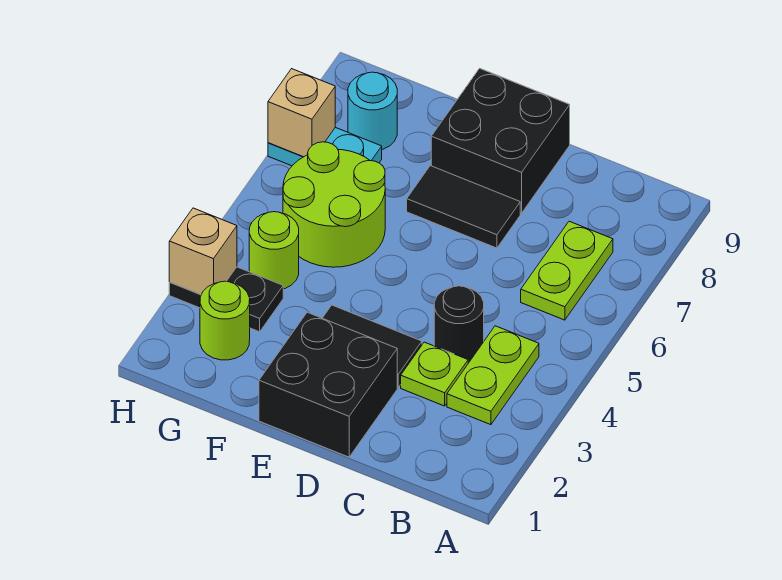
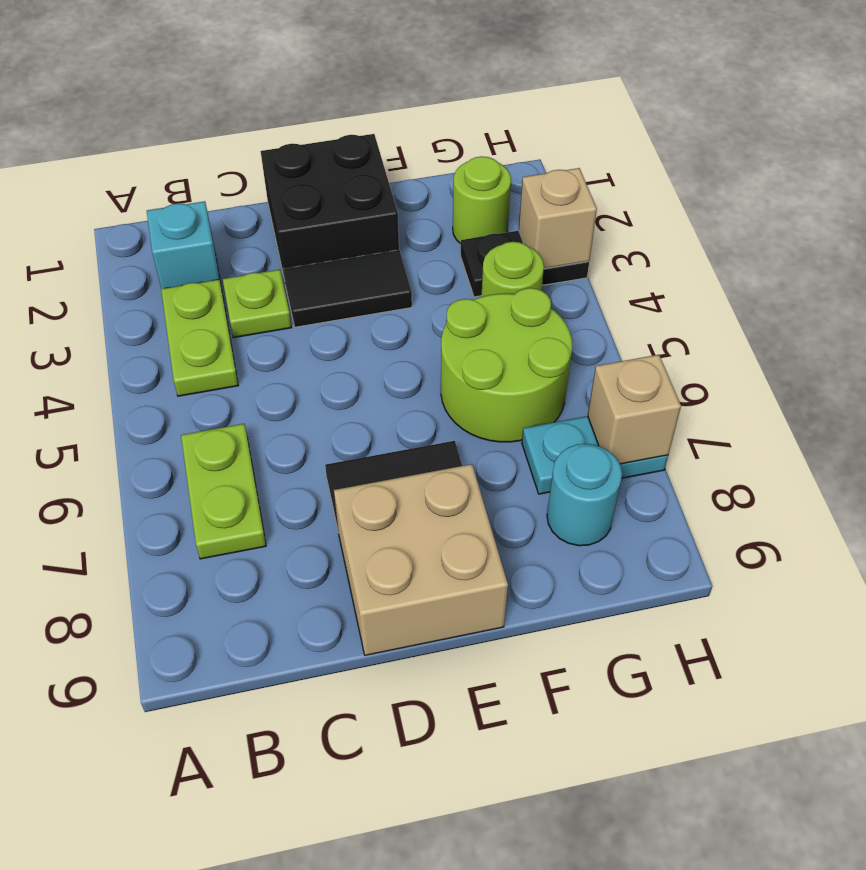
none -> cyan brick B2 level 1
black round brick C4 level 1 -> none
black brick D8:E9 level 1 -> tan brick D8:E9 level 1

